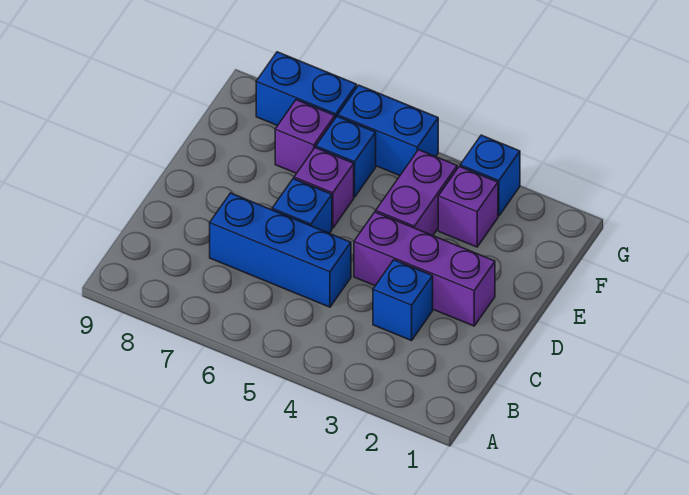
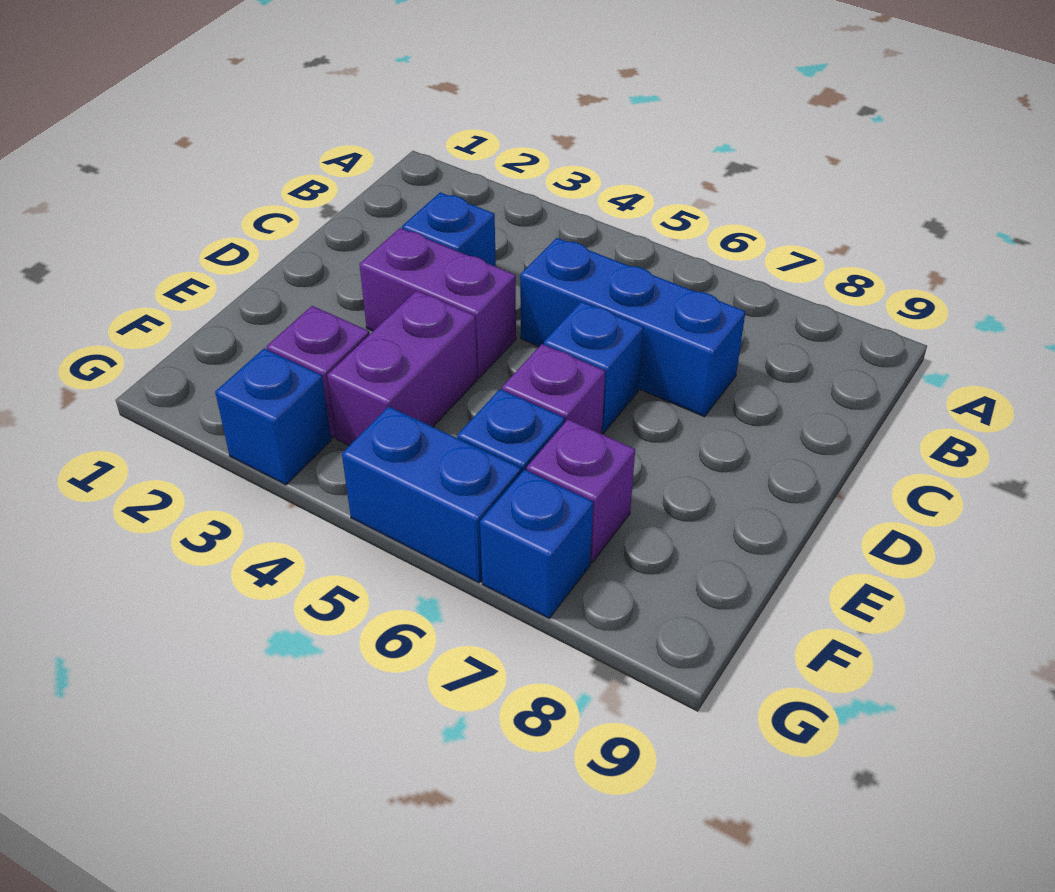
purple brick D2:D4 level 1 -> purple brick D3:D4 level 1
blue brick G7:G8 level 1 -> blue brick G7 level 1

